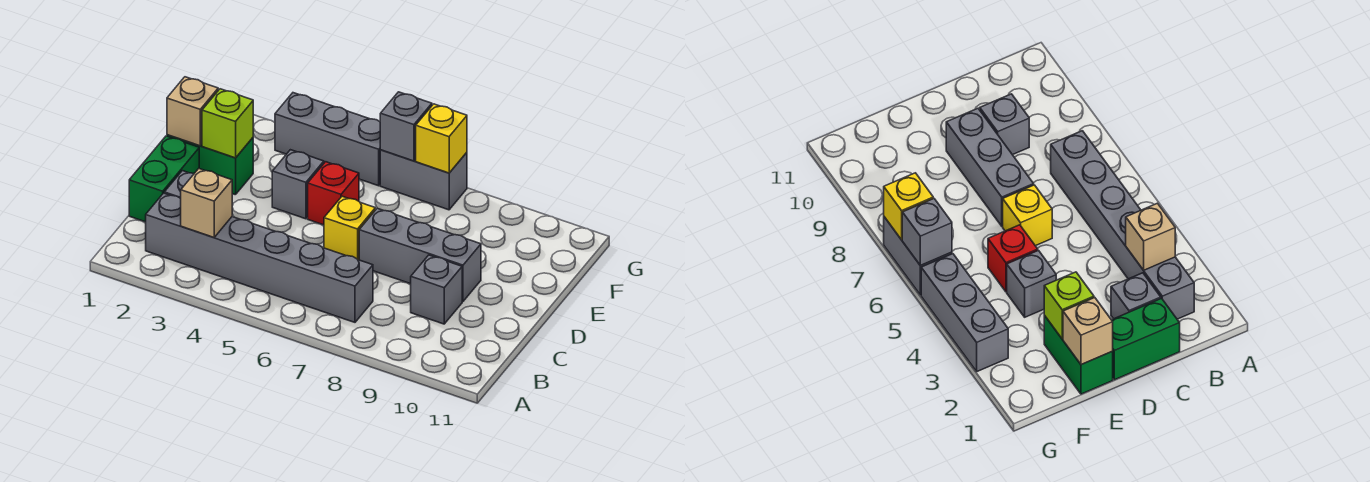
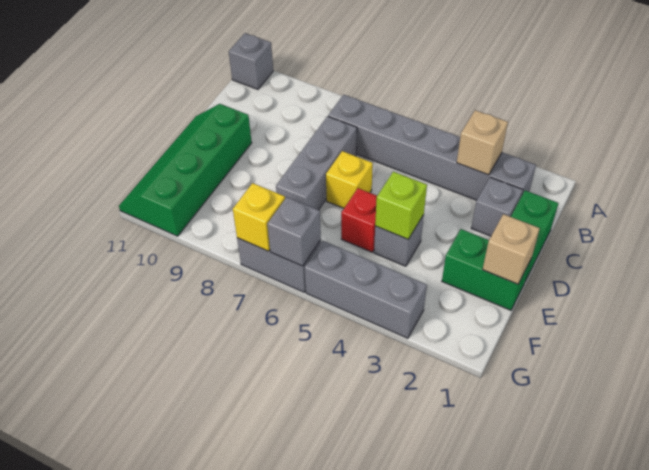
grey brick C9 level 1 -> grey brick A11 level 1
grey brick D7:D9 level 1 -> grey brick C7:E7 level 1
none -> green slope D10:G11 level 1 top 10
lime brick E2 level 2 -> lime brick E4 level 2

